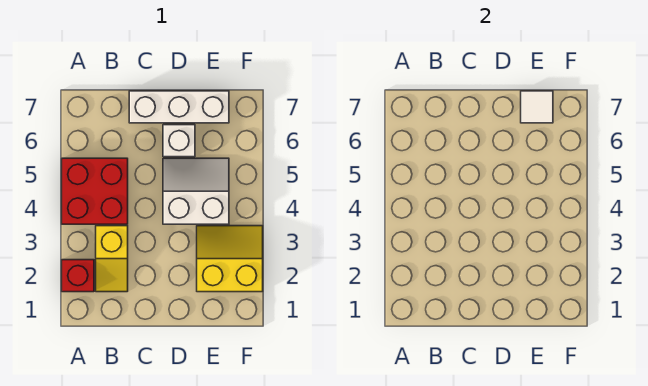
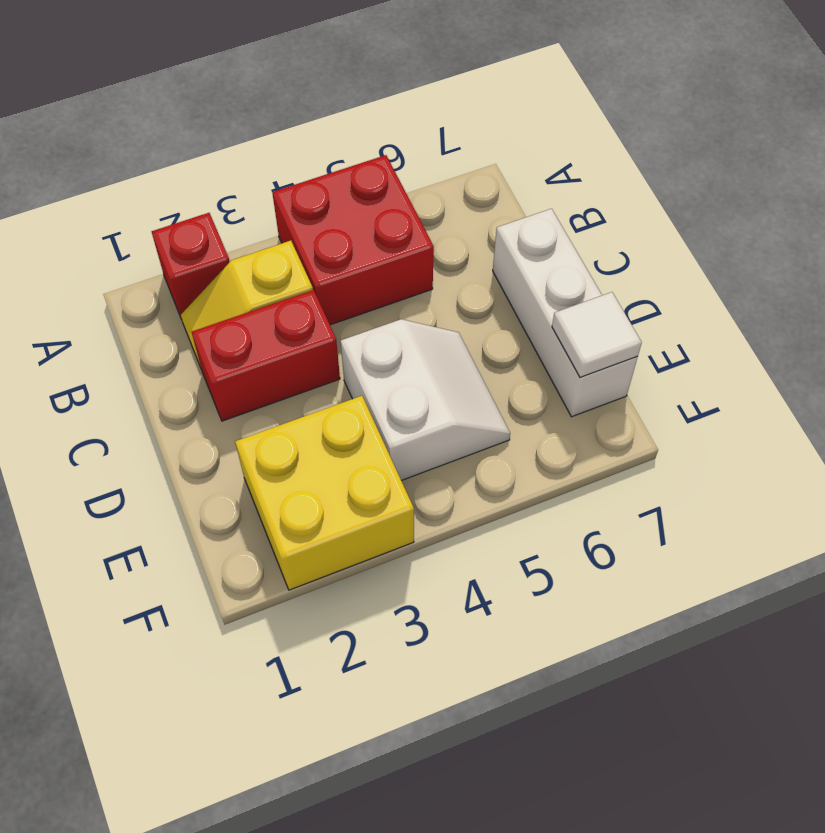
none -> red brick C2:C3 level 1
white brick D6 level 1 -> none
yellow slope E2:F3 level 1 top 2 -> yellow brick E2:F3 level 1

